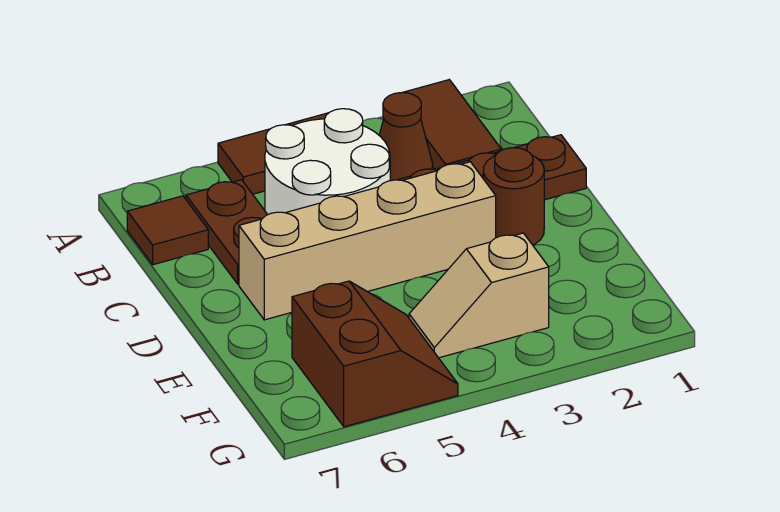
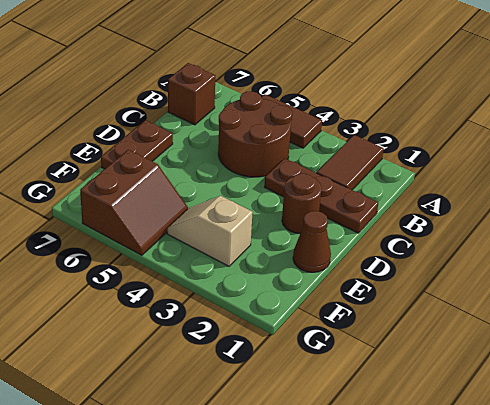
brown cone B3 level 1 -> brown cone E1 level 1
white round brick B4:C5 level 1 -> brown round brick B4:C5 level 1
brown plate B6:C6 level 1 -> brown plate D7:E7 level 1
brown tile B7 level 1 -> brown brick B7 level 1
tan brick D3:D6 level 1 -> none

